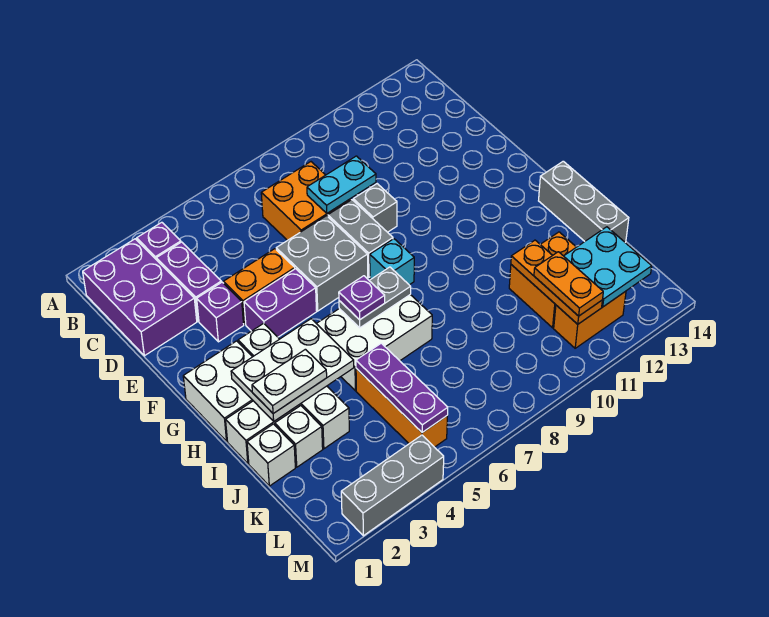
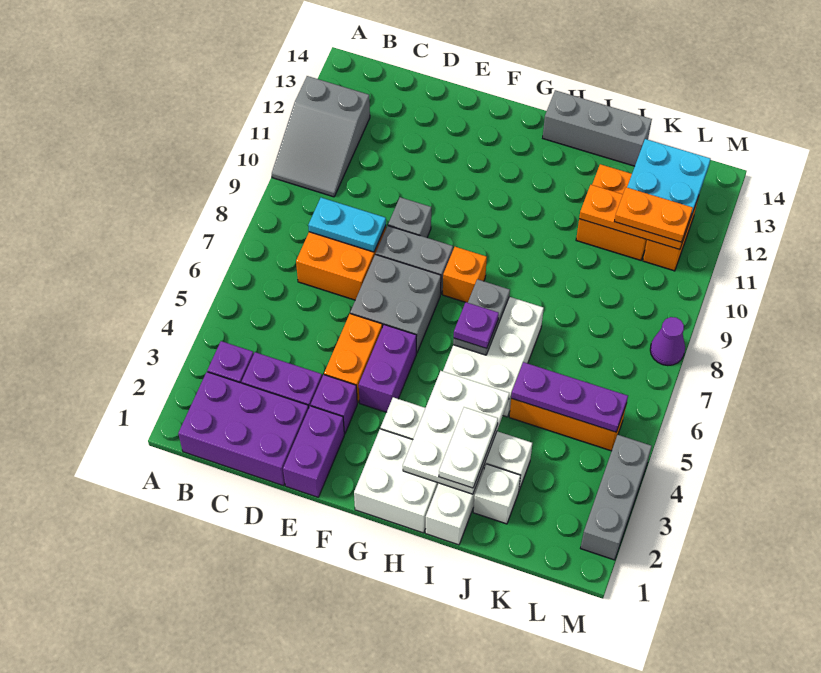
none -> grey slope A10:B12 level 1 top 12
cyan plate D8:D9 level 2 -> cyan plate C8:D8 level 2
none -> purple brick E1:E2 level 1
cyan brick G8 level 1 -> orange brick G8 level 1
white brick J1 level 1 -> none
none -> purple cone M8 level 1

